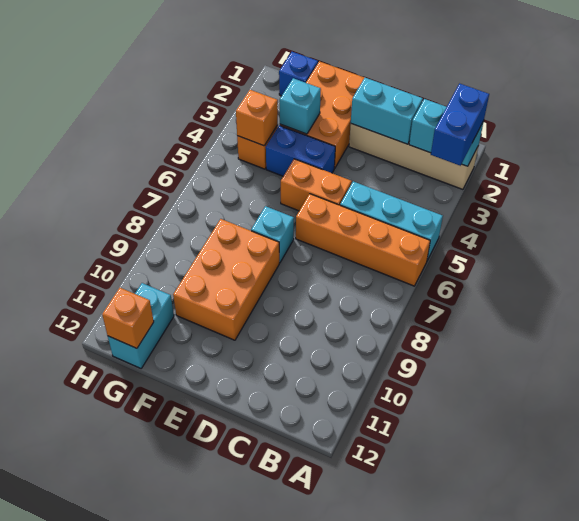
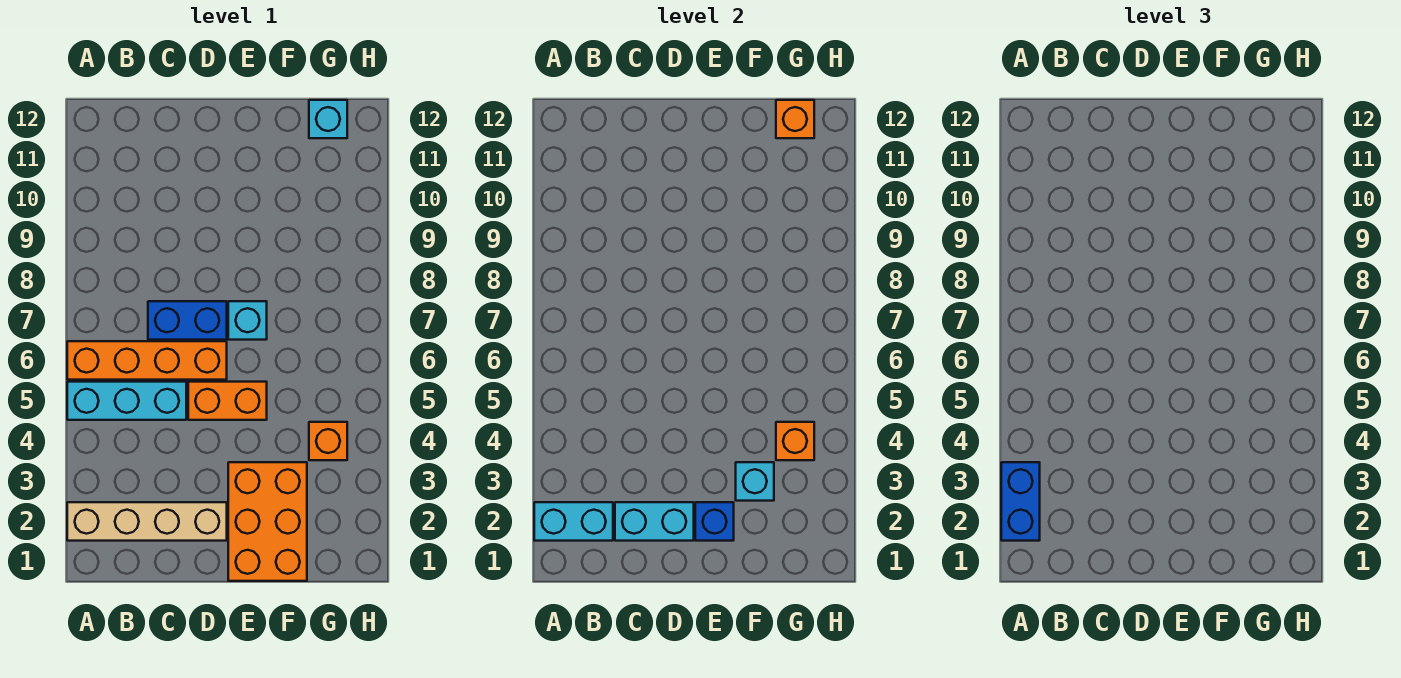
blue brick E4:F4 level 1 -> blue brick C7:D7 level 1
orange brick E8:F10 level 1 -> none
blue brick G1 level 1 -> blue brick E2 level 2
cyan brick G11:G12 level 1 -> cyan brick G12 level 1

